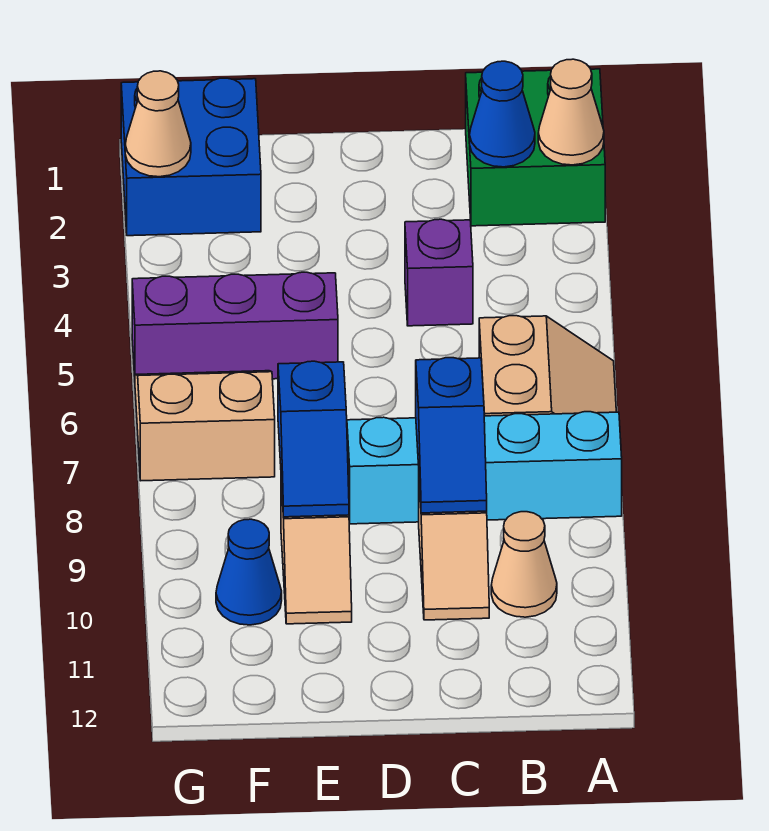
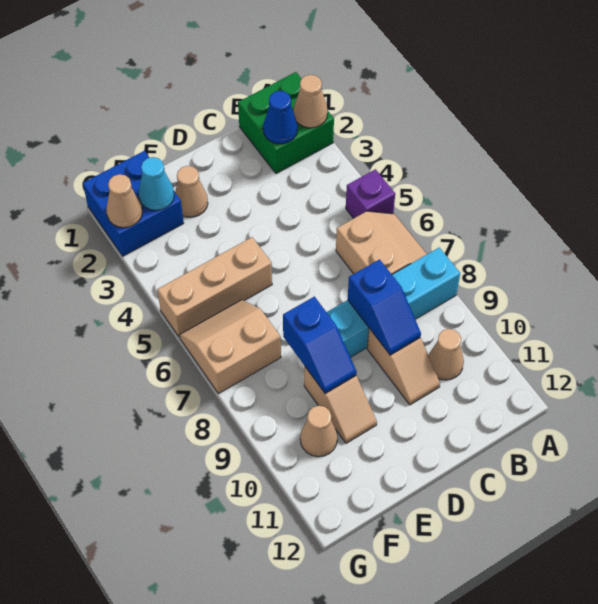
purple brick C4 level 1 -> purple brick A5 level 1
none -> tan cone E2 level 1
purple brick E5:G5 level 1 -> tan brick E5:G5 level 1
none -> cyan cone F2 level 2
blue cone F10 level 1 -> tan cone F10 level 1

